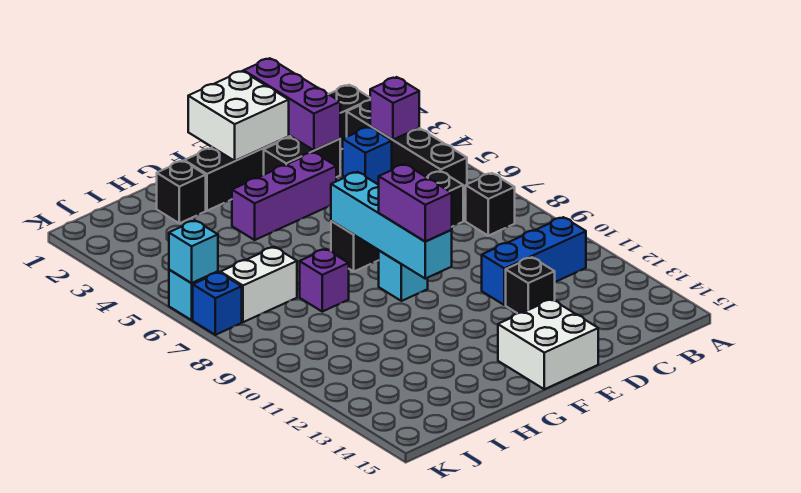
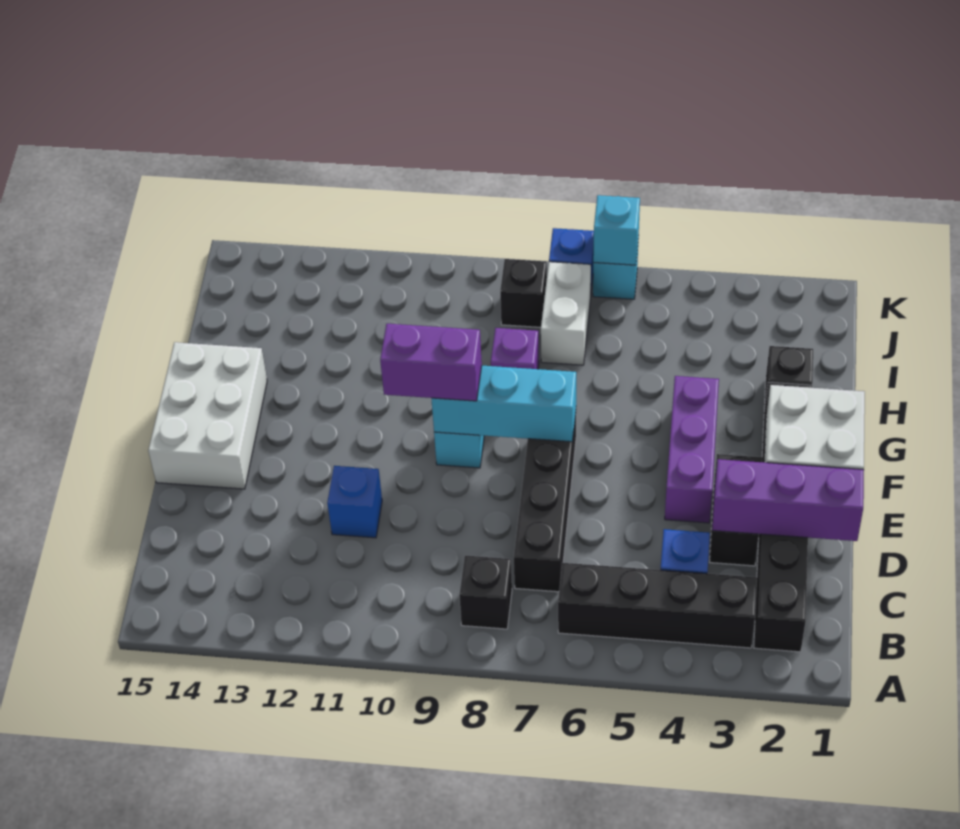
purple brick B4 level 2 -> none
blue brick B11:D11 level 1 -> blue brick D11 level 1
black brick D12 level 1 -> black brick J8 level 1
white brick E14:F15 level 1 -> white brick E14:G15 level 1
cyan brick F7:F10 level 2 -> cyan brick F7:F9 level 2

